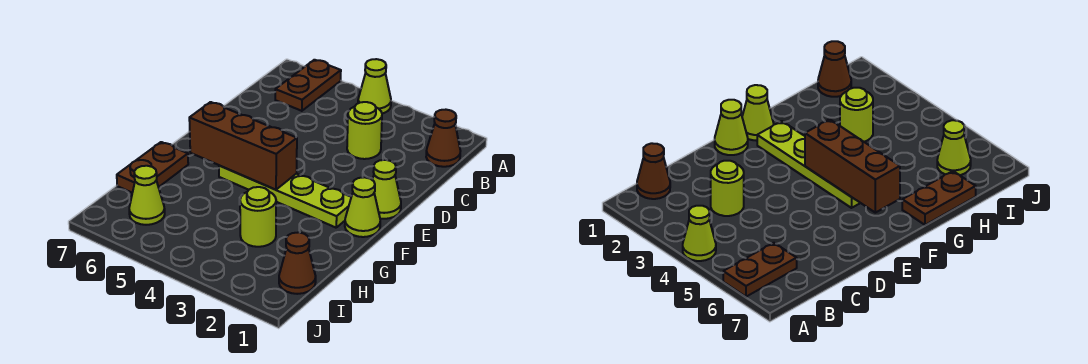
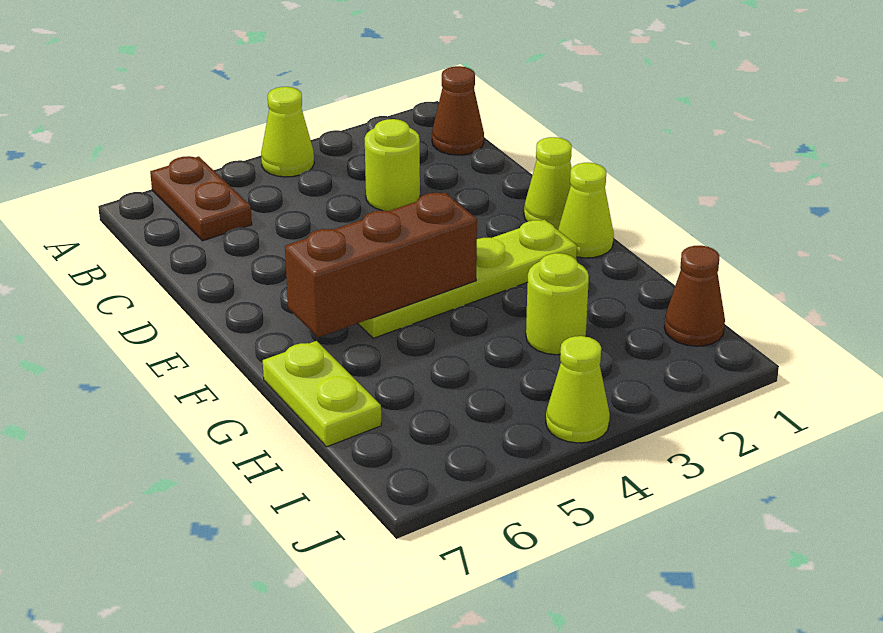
brown plate G7:H7 level 1 -> lime plate G7:H7 level 1
lime cone I6 level 1 -> lime cone J4 level 1

